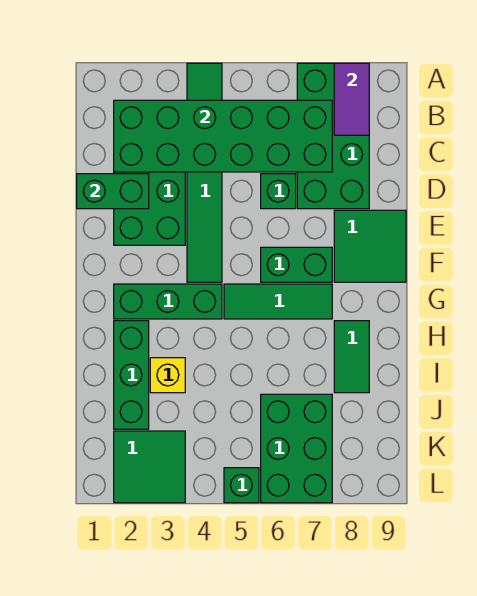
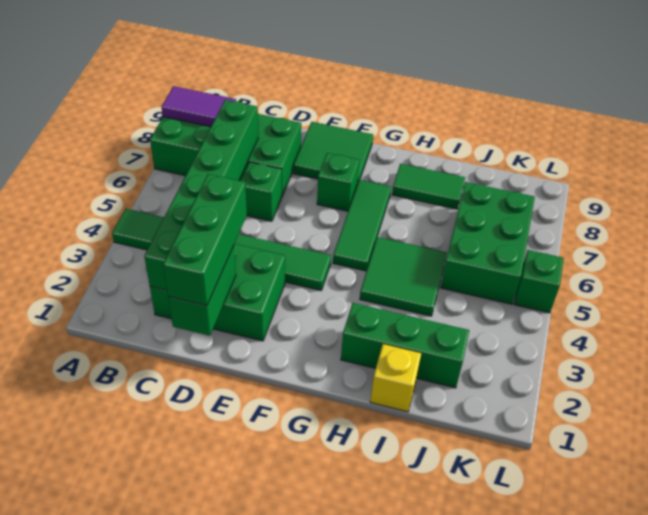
green brick B2:C7 level 2 -> green brick C2:C7 level 2
green brick F6:F7 level 1 -> green brick F7 level 1
green brick G2:G4 level 1 -> green brick D1:D3 level 3
yellow brick I3 level 1 -> yellow brick I1 level 1
green brick J6:L7 level 1 -> green brick J5:K7 level 1
green tile K2:L3 level 1 -> green tile H4:I5 level 1

